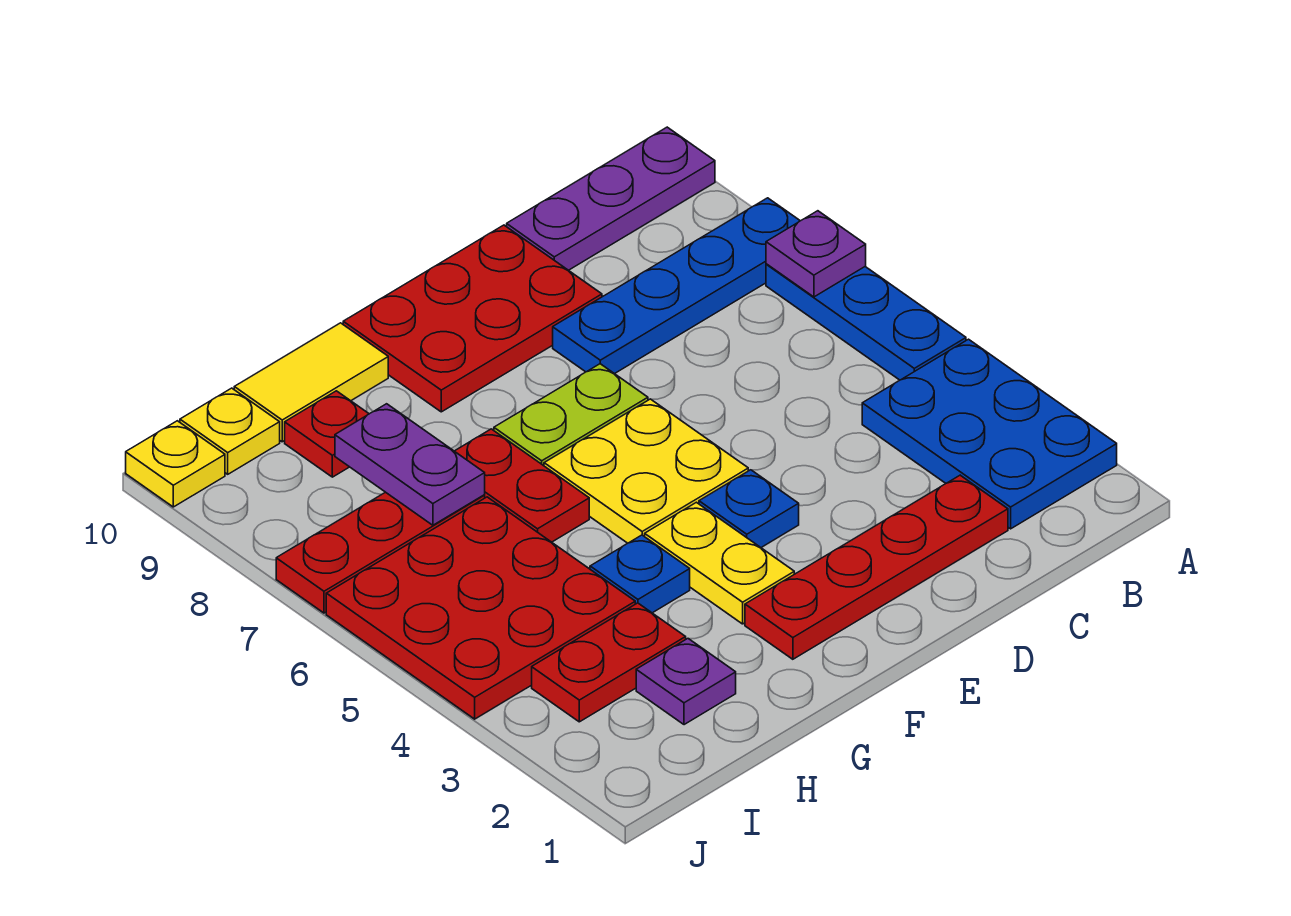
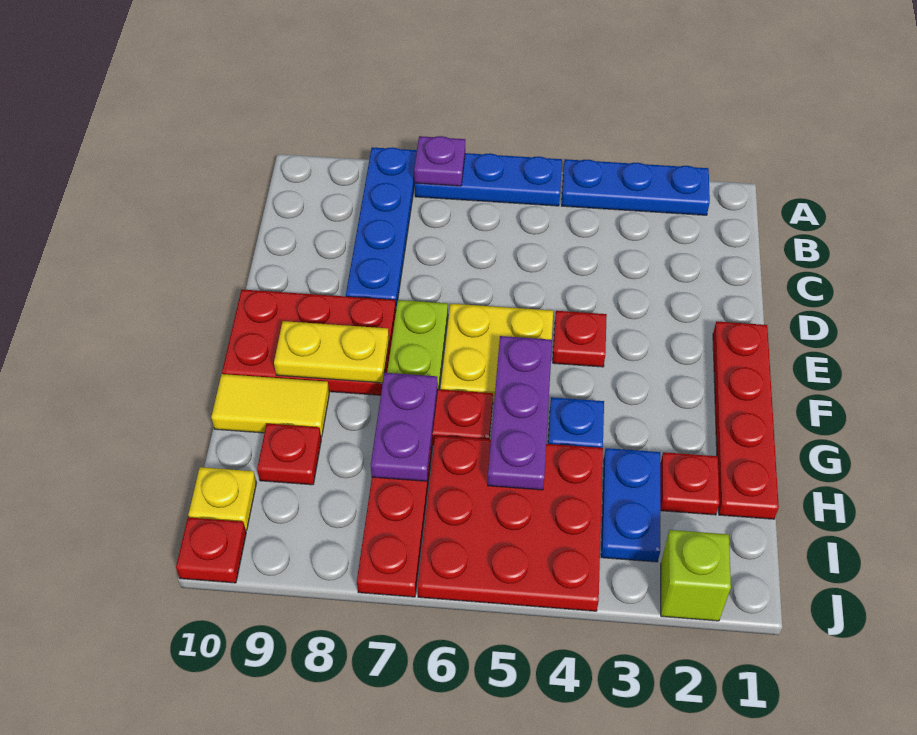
blue plate A2:B4 level 1 -> blue plate A2:A4 level 1
purple plate A10:C10 level 1 -> purple plate F5:H5 level 2
red plate C2:F2 level 1 -> red plate E1:H1 level 1
red plate D9:F10 level 1 -> red plate E8:F10 level 1
blue plate E4 level 1 -> red plate E4 level 1
yellow plate F3:F4 level 1 -> yellow plate F8:F9 level 2
yellow tile G10:H10 level 1 -> yellow tile G9:G10 level 1
purple plate H2 level 1 -> red plate H2 level 1
red plate H3:I3 level 1 -> blue plate H3:I3 level 1
purple plate H7:H8 level 2 -> purple plate G7:H7 level 2
none -> lime brick J2 level 1
yellow plate J10 level 1 -> red plate J10 level 1

